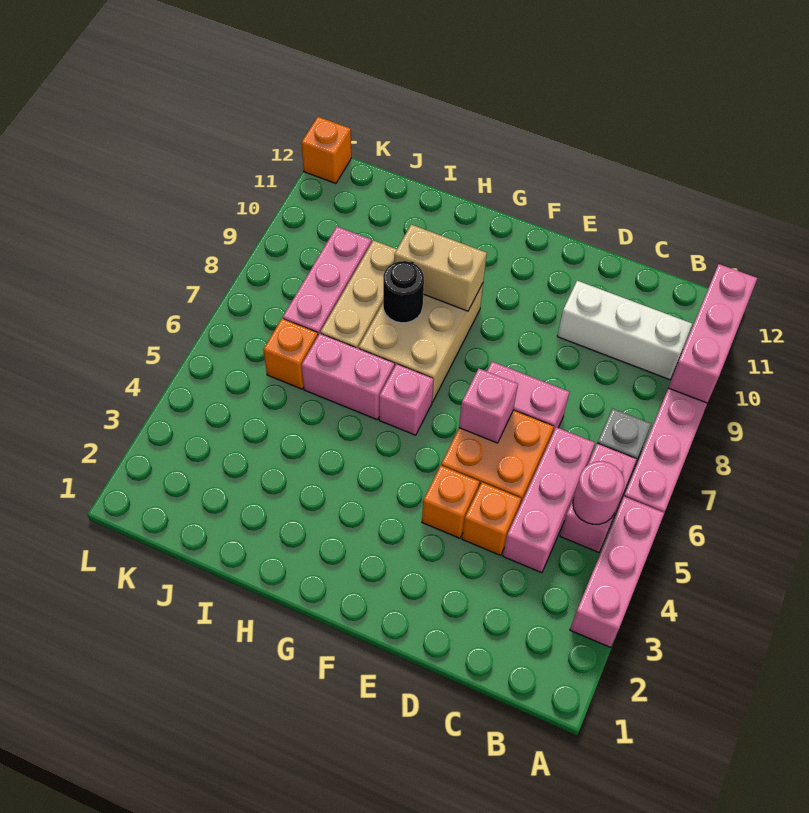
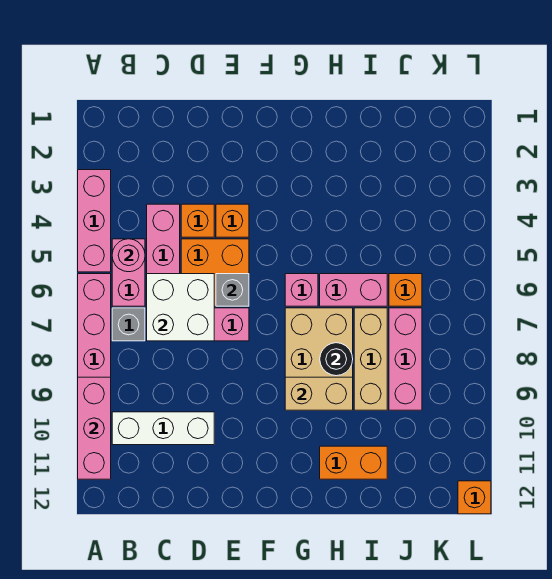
none -> white brick C6:D7 level 2
pink brick E6 level 2 -> grey brick E6 level 2
none -> orange brick H11:I11 level 1

